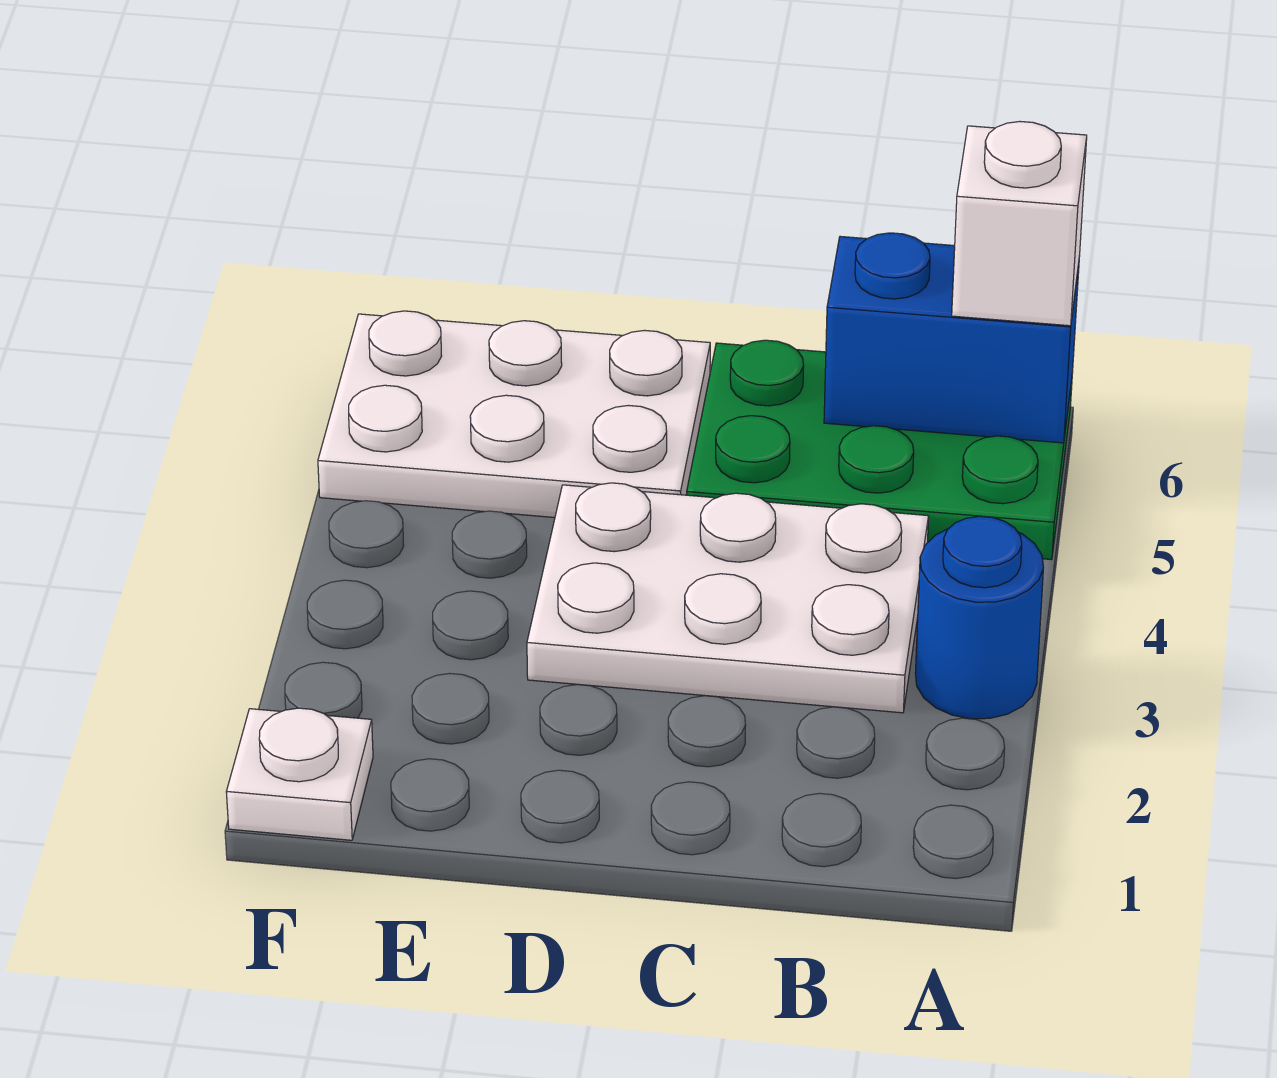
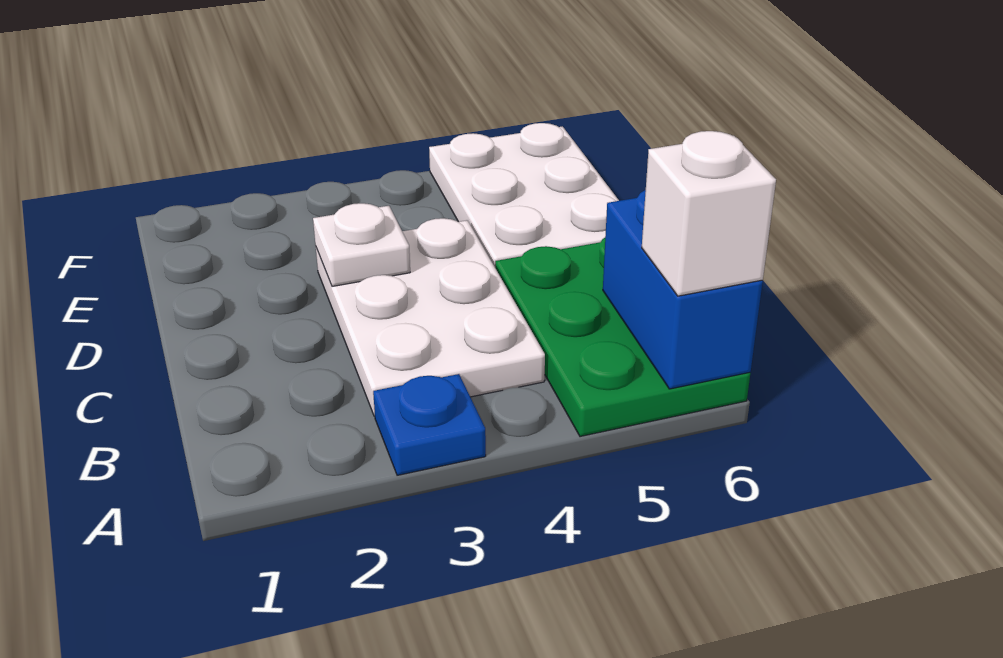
blue round brick A3 level 1 -> blue plate A3 level 1
white plate F1 level 1 -> white plate D3 level 2

